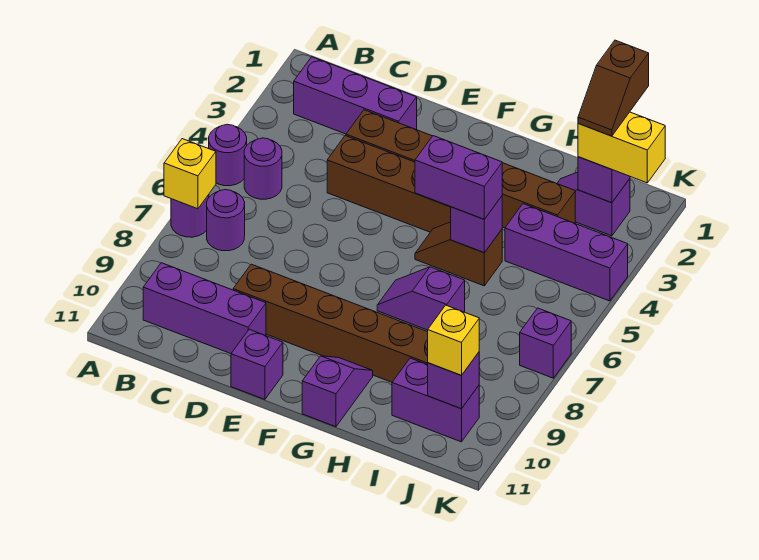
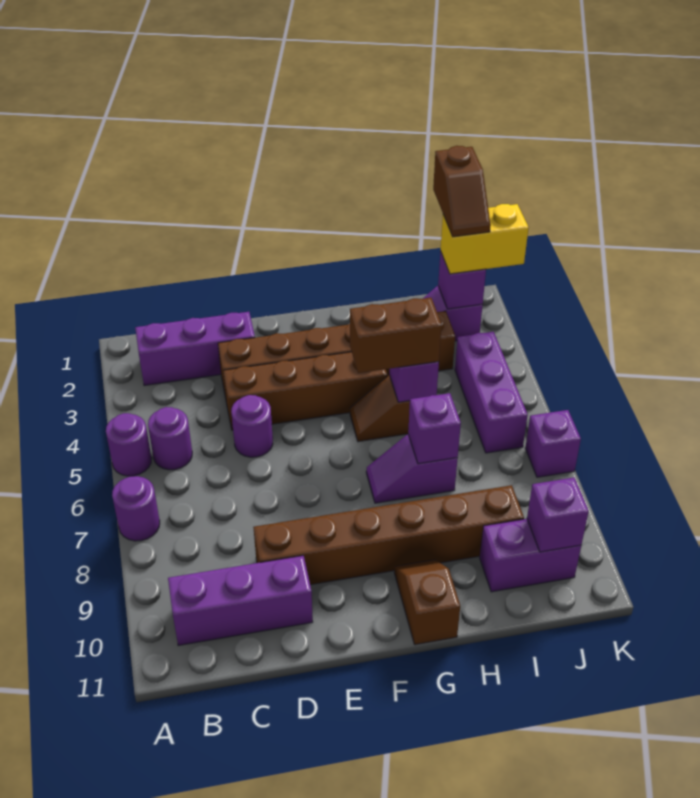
yellow brick A7 level 2 -> none
purple round brick B7 level 1 -> purple round brick D5 level 1
purple brick E11 level 1 -> purple brick H7 level 2
purple brick G5:H5 level 3 -> brown brick G5:H5 level 3
purple slope G10:G11 level 1 top 11 -> brown slope G10:G11 level 1 top 11
purple brick I4:K4 level 1 -> purple brick J4:J6 level 1
yellow brick J10 level 3 -> none

